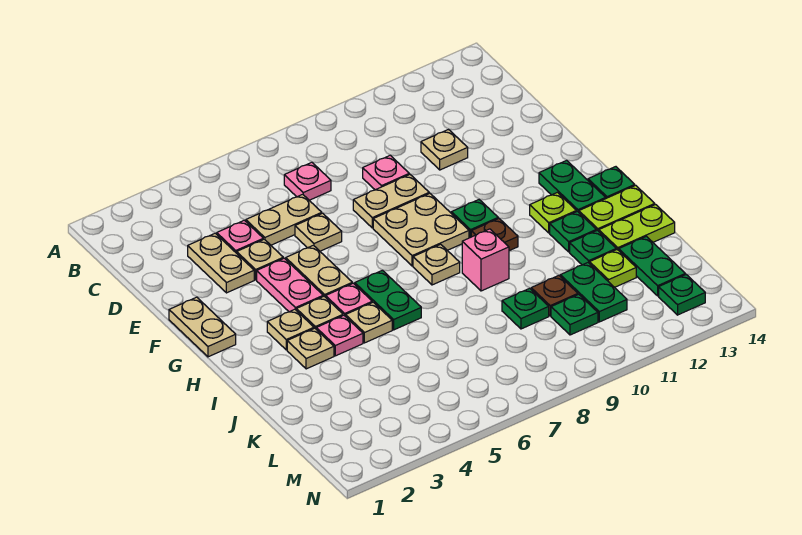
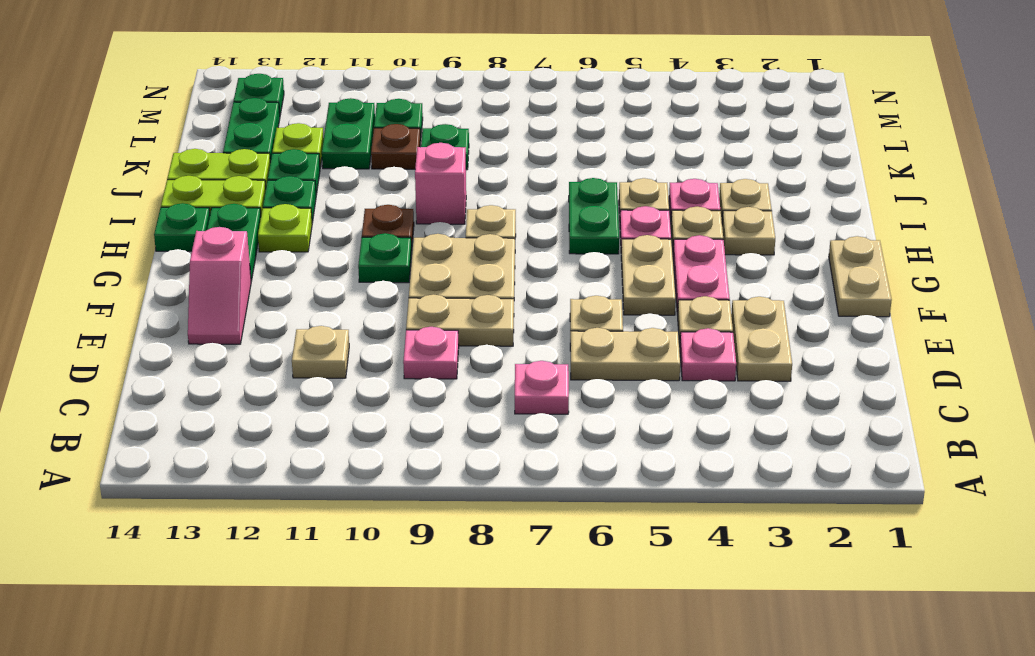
none -> pink slope E13:F13 level 1 top F

